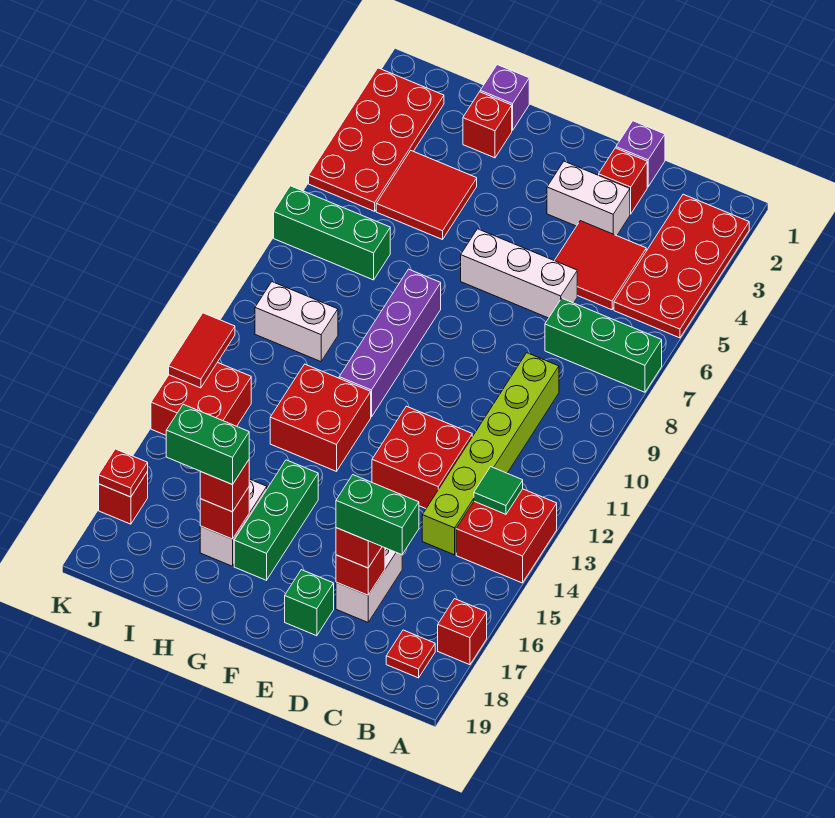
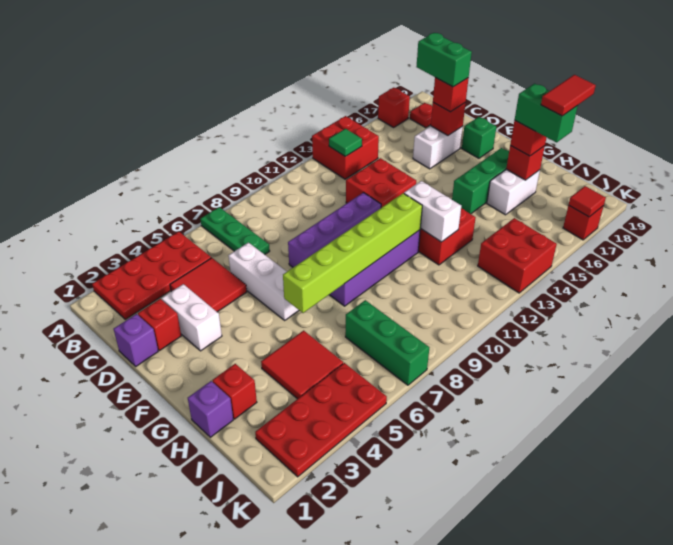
green brick A7:C7 level 1 -> green plate A7:C7 level 1
lime brick C9:C14 level 1 -> lime brick G6:G11 level 2
none -> purple brick E8:E11 level 1
white brick I10:J10 level 1 -> white brick G12:H12 level 2
red tile K12:K13 level 2 -> red tile I17:I18 level 5
red plate K17 level 2 -> red tile K17 level 2

